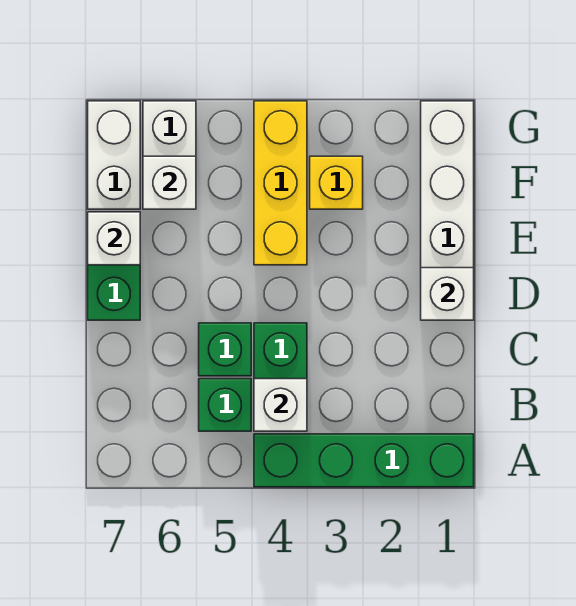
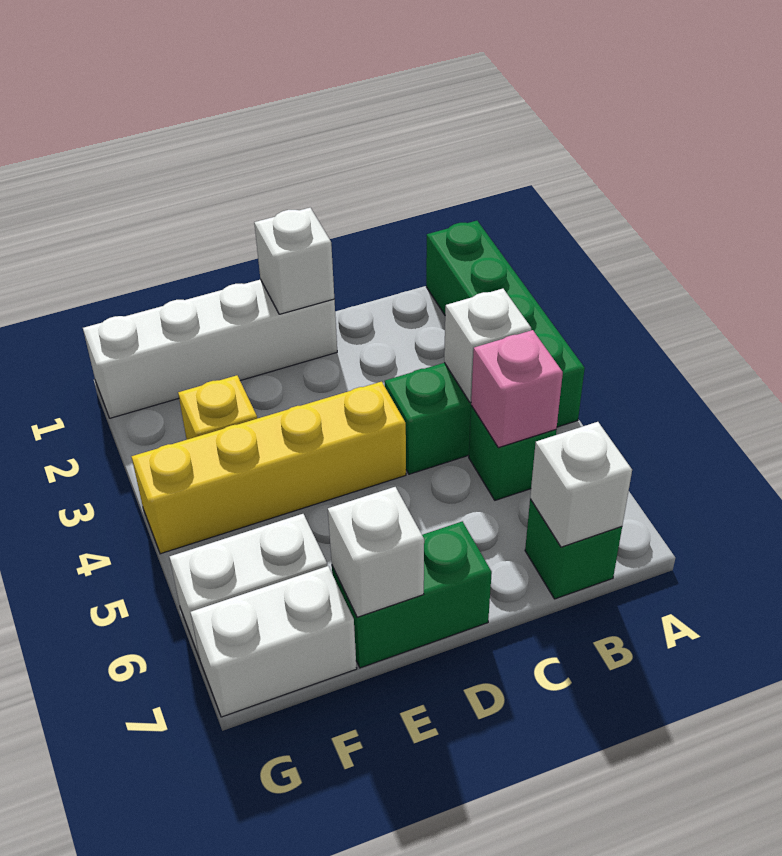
none -> pink brick B5 level 2
green brick C5 level 1 -> green brick B7 level 1
yellow brick E4:G4 level 1 -> yellow brick D4:G4 level 1
white brick F6 level 2 -> white brick B7 level 2

